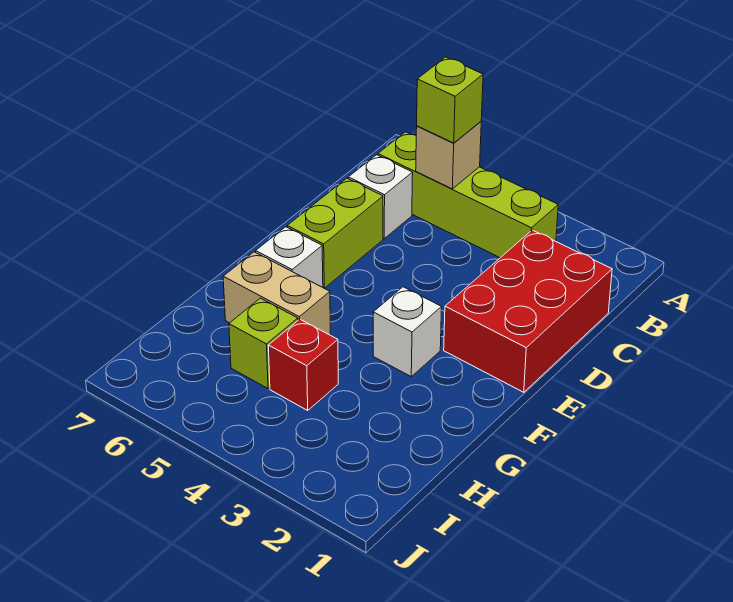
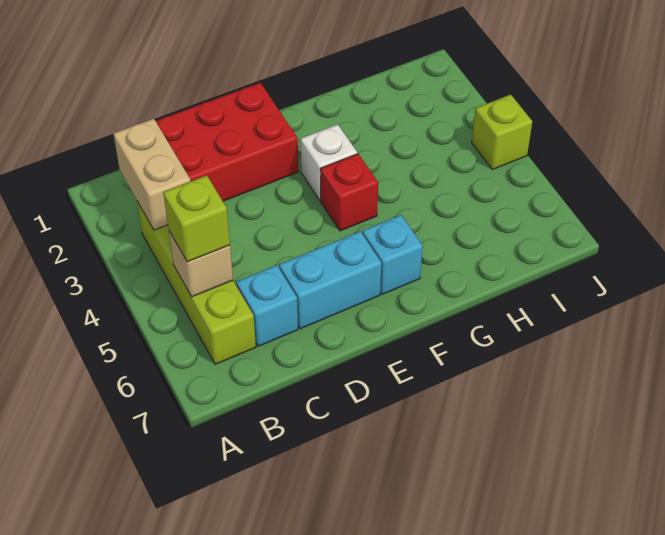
white brick C6 level 1 -> cyan brick C6 level 1
lime brick D6:E6 level 1 -> cyan brick D6:E6 level 1
white brick F6 level 1 -> cyan brick F6 level 1
tan brick G5:G6 level 1 -> tan brick B2:B3 level 2
red brick H4 level 1 -> red brick F4 level 1
lime brick H5 level 1 -> lime brick J4 level 1

